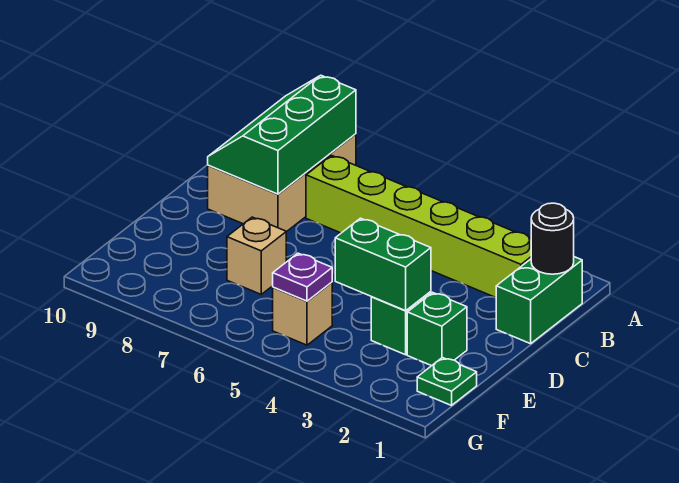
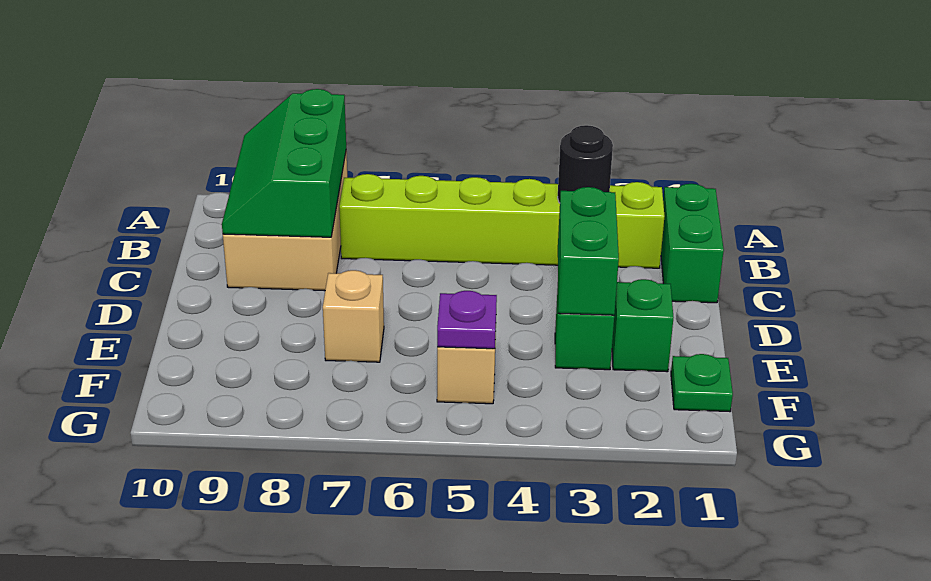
black round brick B1 level 2 -> black round brick B3 level 2
green brick E3:E4 level 2 -> green brick D3:E3 level 2

